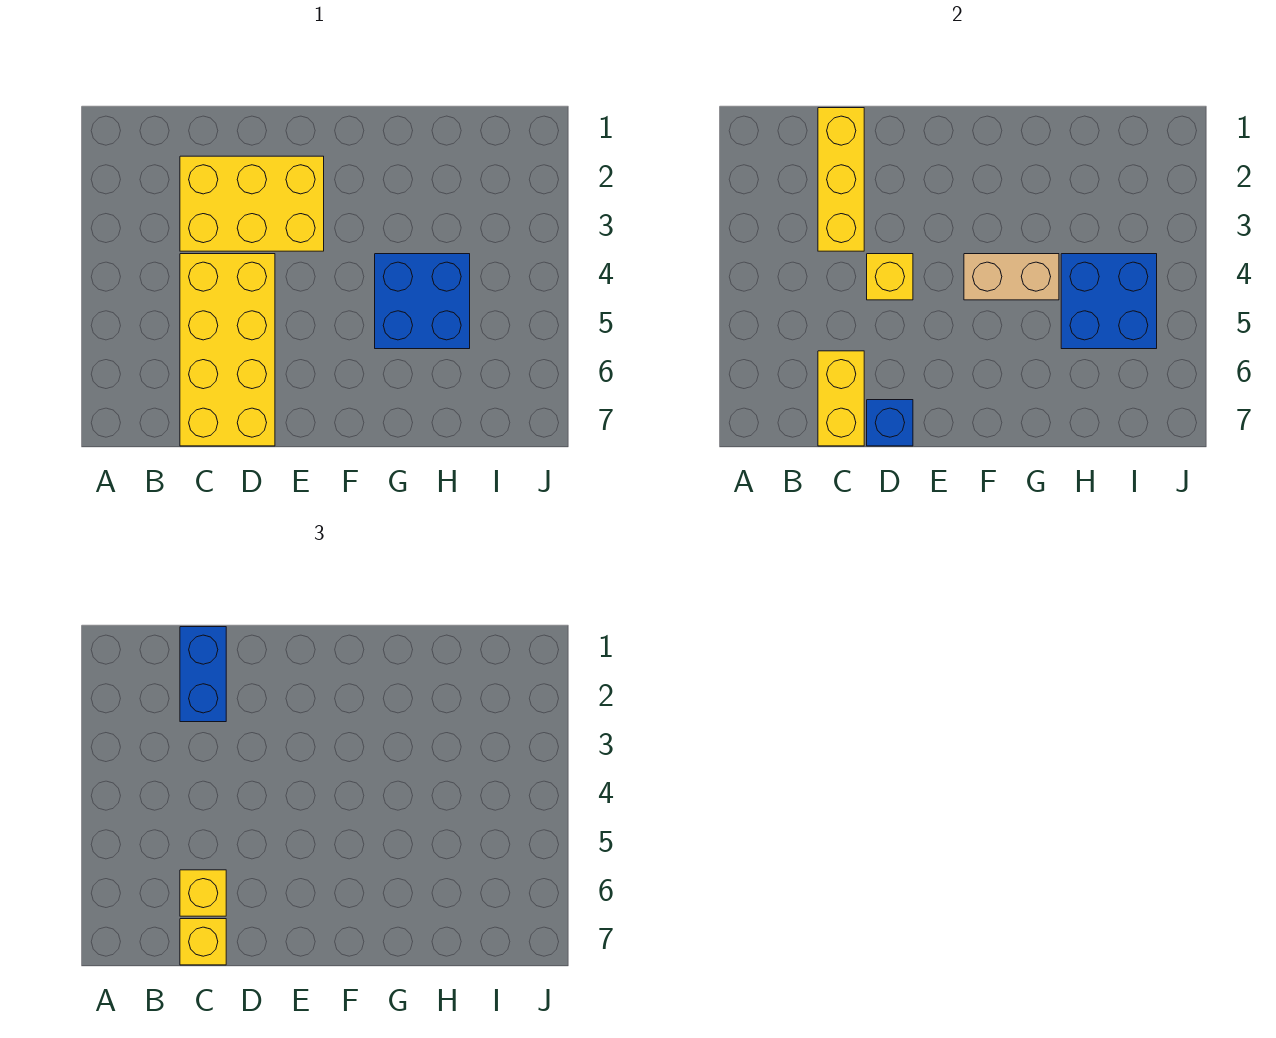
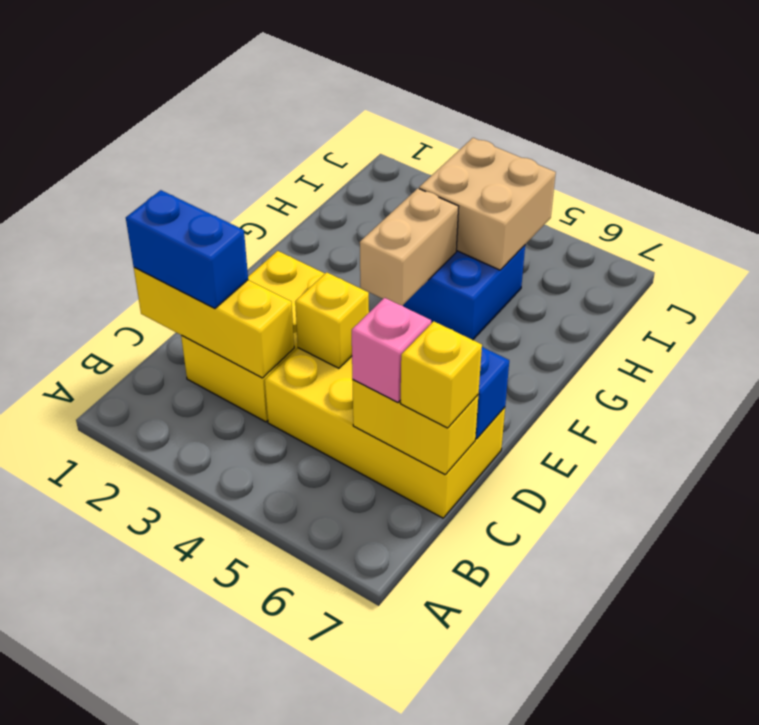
yellow brick C6 level 3 -> pink brick C6 level 3
blue brick H4:I5 level 2 -> tan brick H4:I5 level 2

